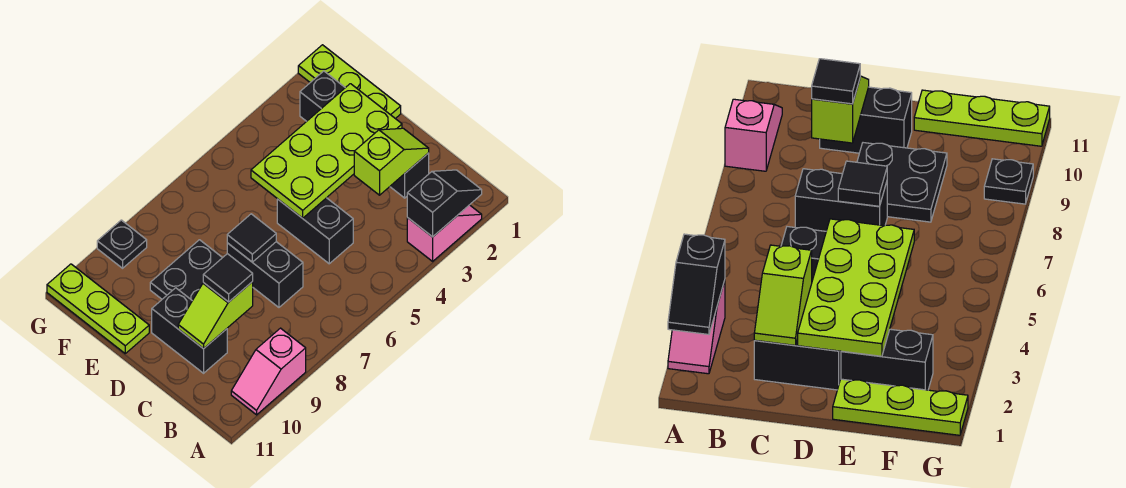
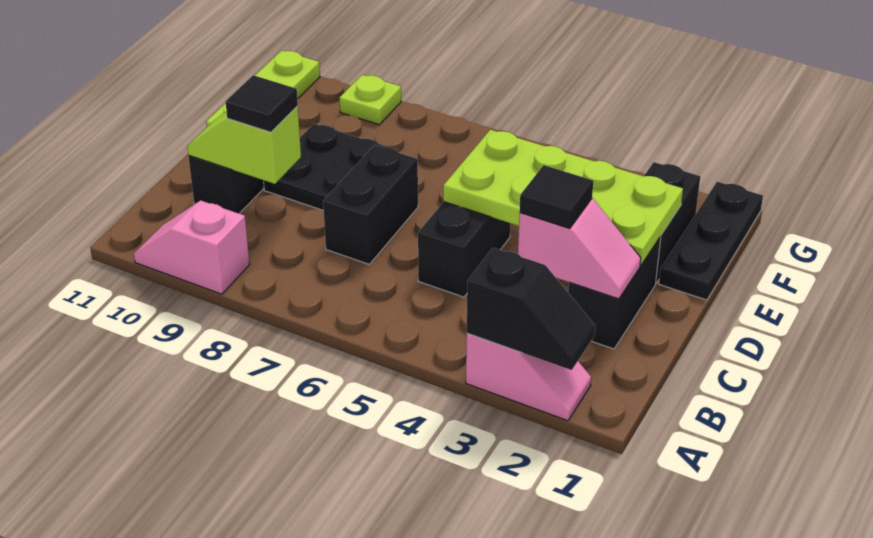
lime slope C2:C3 level 2 top 3 -> pink slope C2:C3 level 2 top 3
black tile D7 level 2 -> black tile C3 level 3
lime plate E1:G1 level 1 -> black plate E1:G1 level 1
black plate G9 level 1 -> lime plate G9 level 1

